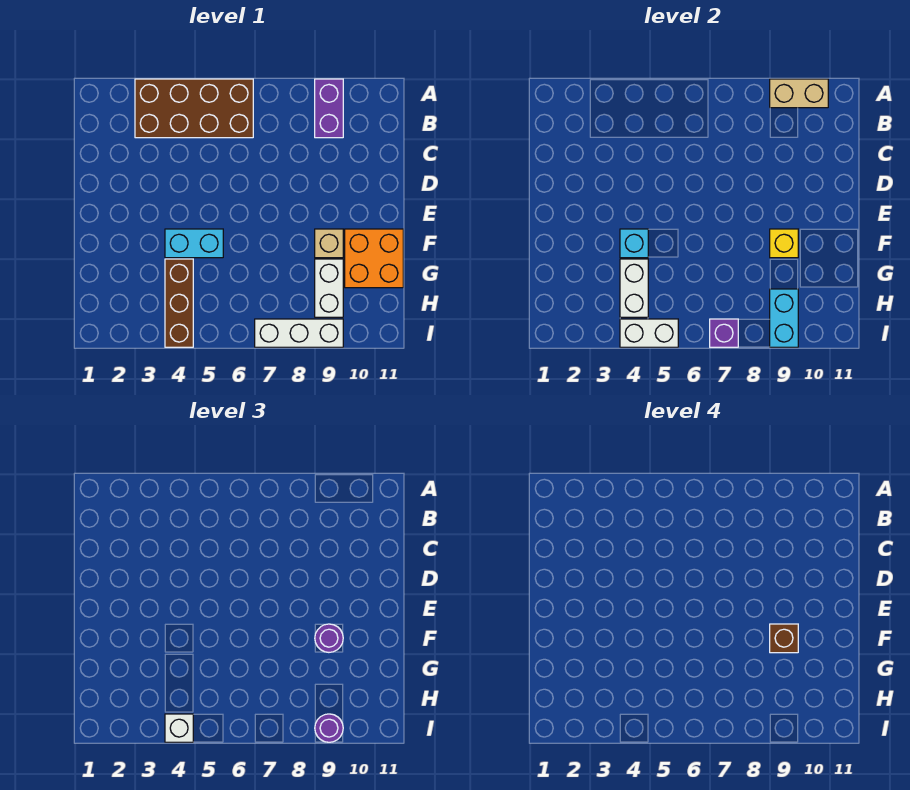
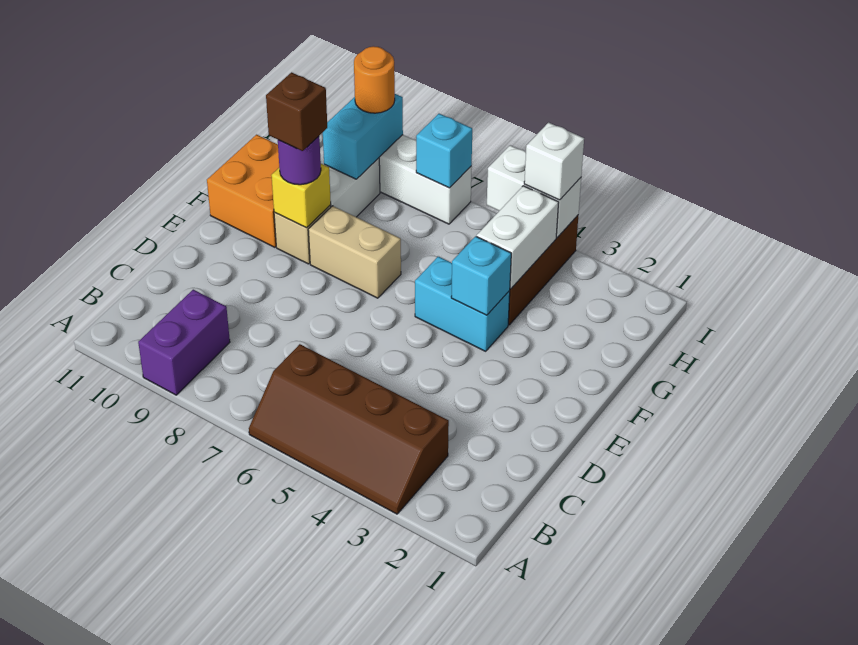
brown brick A3:B6 level 1 -> brown slope A3:B6 level 1 top B
tan brick A9:A10 level 2 -> tan brick F7:F8 level 1
purple brick I7 level 2 -> cyan brick I7 level 2
purple round brick I9 level 3 -> orange round brick I9 level 3

